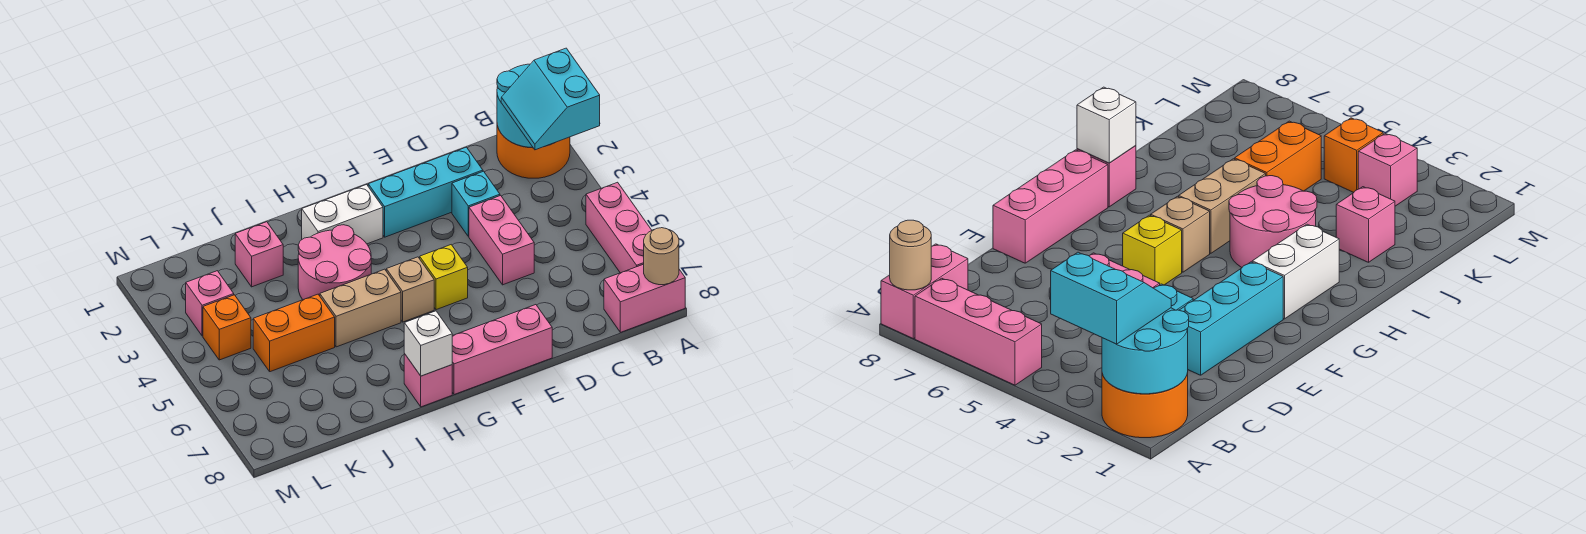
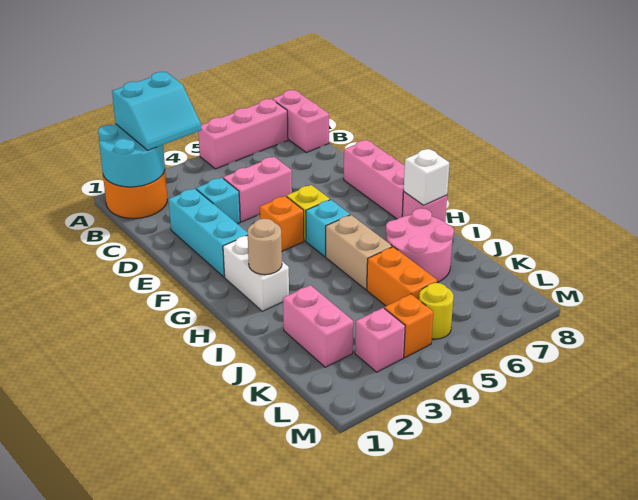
tan round brick A8 level 2 -> tan round brick H2 level 2
none -> orange brick F4 level 1
tan brick G5 level 1 -> cyan brick G5 level 1
pink round brick H3:I4 level 1 -> pink round brick I6:J7 level 1
pink brick J2 level 1 -> pink brick J2:K2 level 1
none -> yellow round brick L5 level 1

